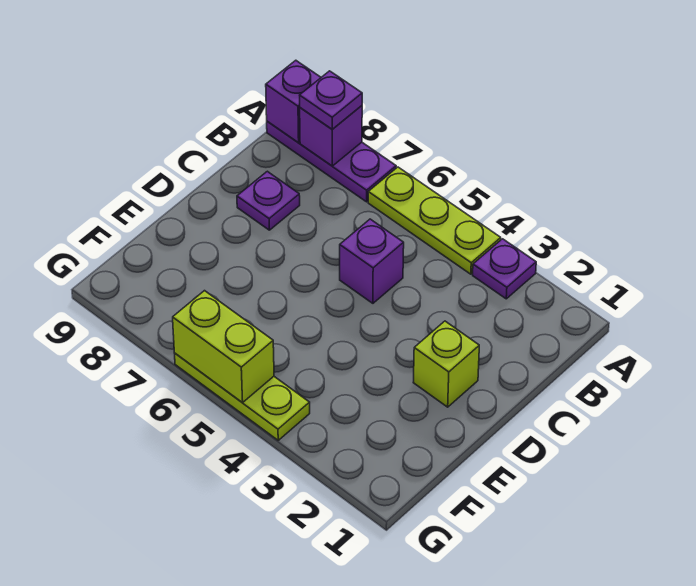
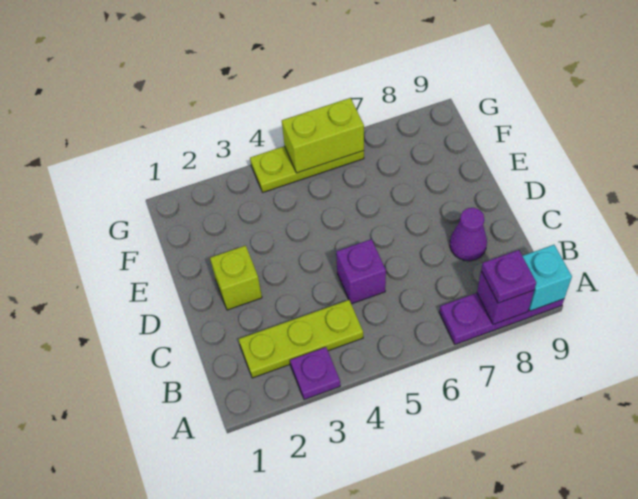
lime plate A4:A6 level 1 -> lime plate B2:B4 level 1
purple brick A9 level 2 -> cyan brick A9 level 2
purple plate C8 level 1 -> purple cone C8 level 1

